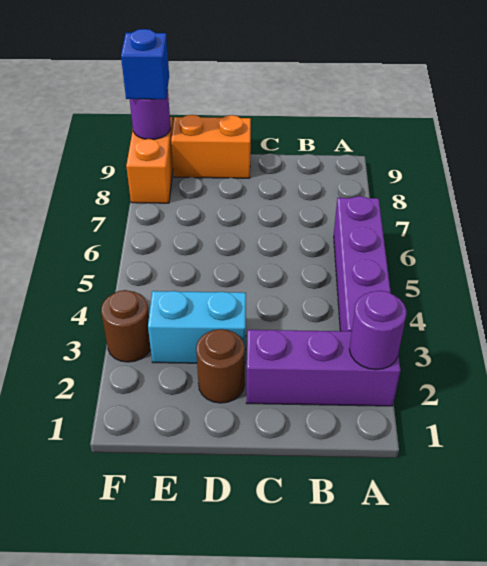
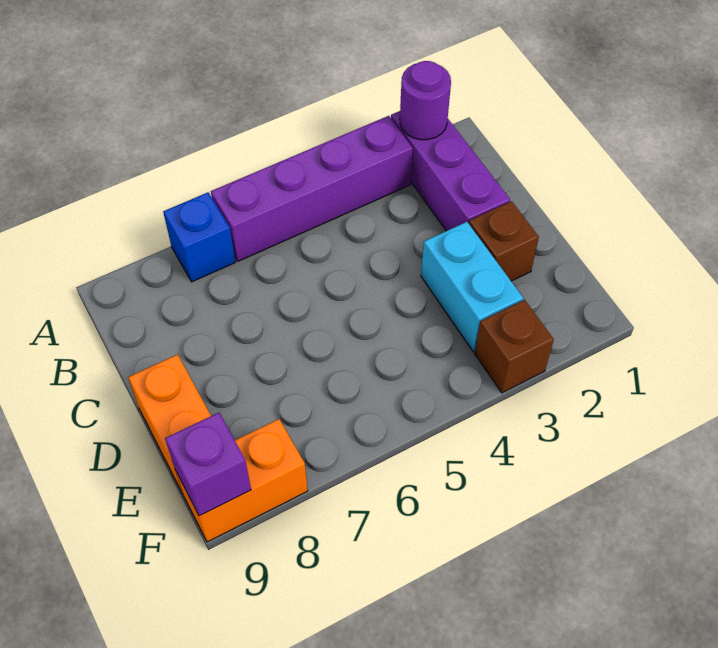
brown round brick D2 level 1 -> brown brick D2 level 1
brown round brick F3 level 1 -> brown brick F3 level 1
purple round brick F9 level 2 -> purple brick F9 level 2
blue brick F9 level 3 -> blue brick A7 level 1

